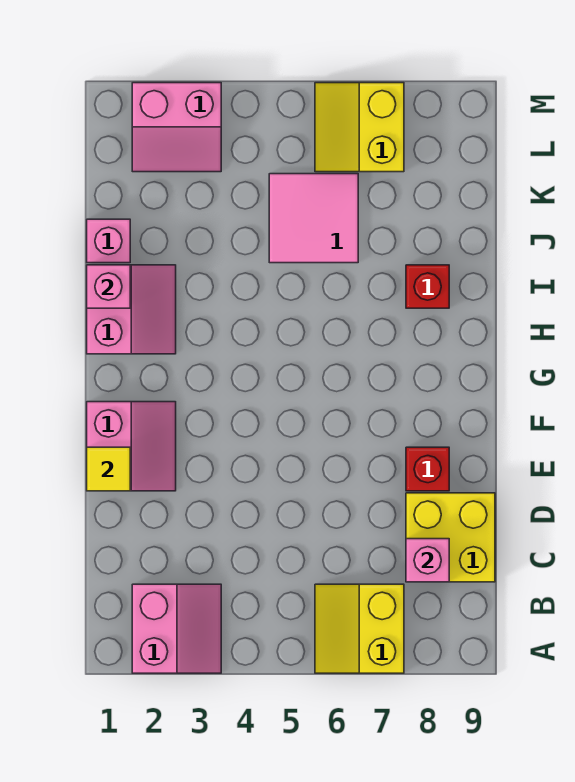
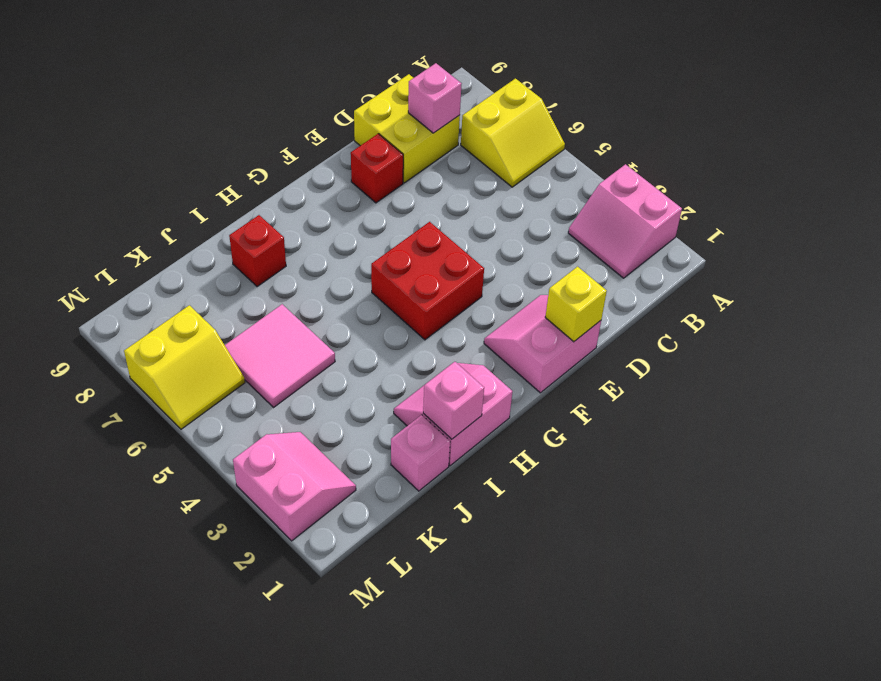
pink slope A2:B3 level 1 top 2 -> pink slope A2:B3 level 1 top A
yellow tile E1 level 2 -> yellow brick E1 level 2
none -> red brick F4:G5 level 1

